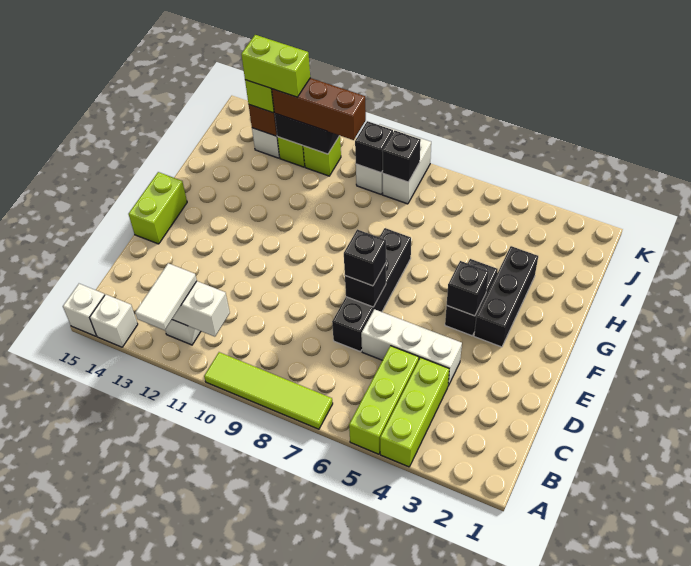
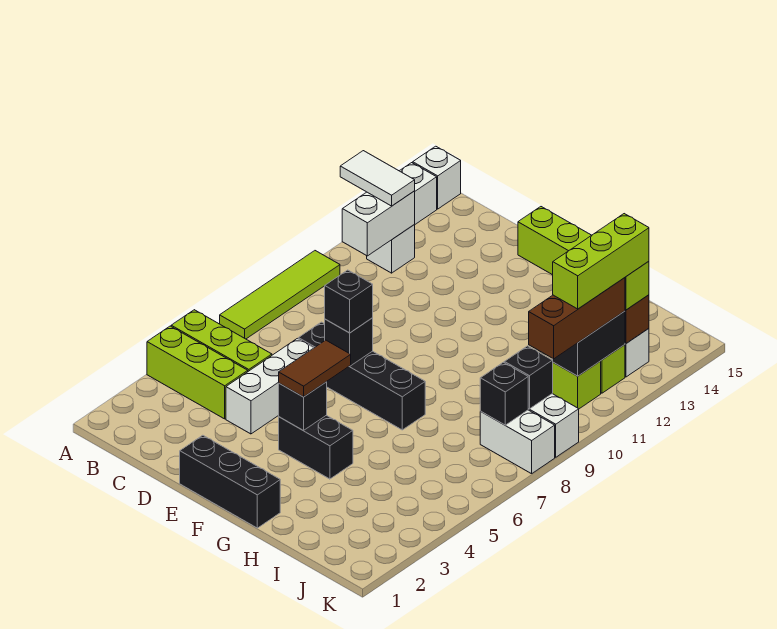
black brick F3:H3 level 1 -> black brick E1:G1 level 1
none -> brown tile F4:F5 level 3
lime brick J12:J13 level 4 -> lime brick J11:J13 level 4

